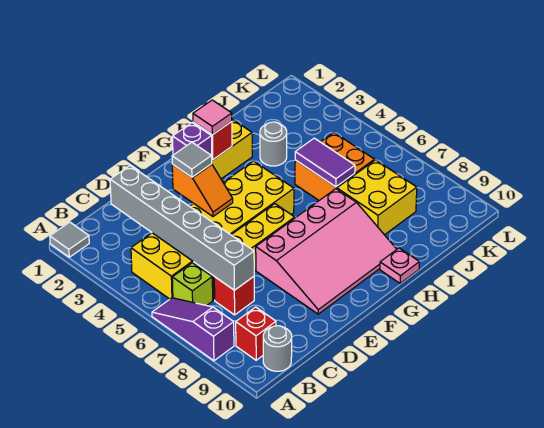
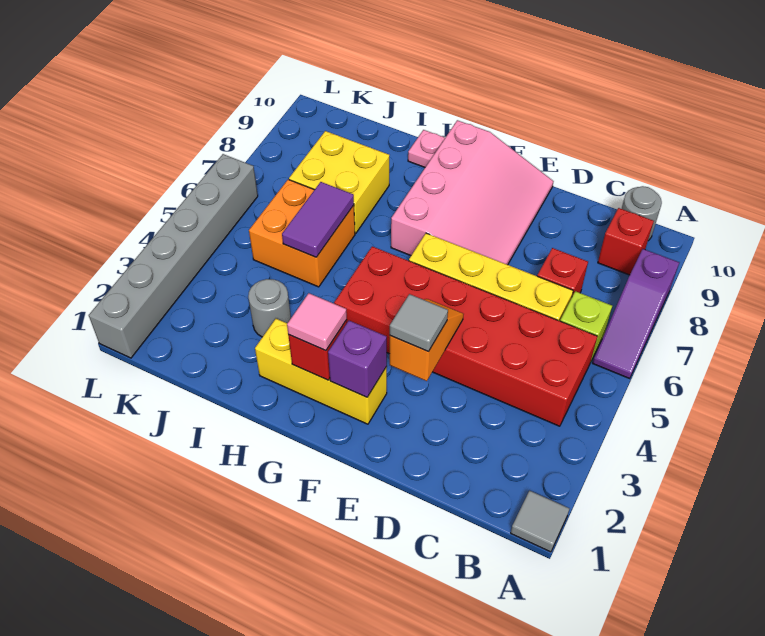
yellow brick B4:G5 level 1 -> red brick B4:G5 level 1
grey brick C2:C7 level 2 -> grey brick L1:L6 level 1
pink slope E7:H9 level 1 top 7 -> pink slope E7:G10 level 1 top G

